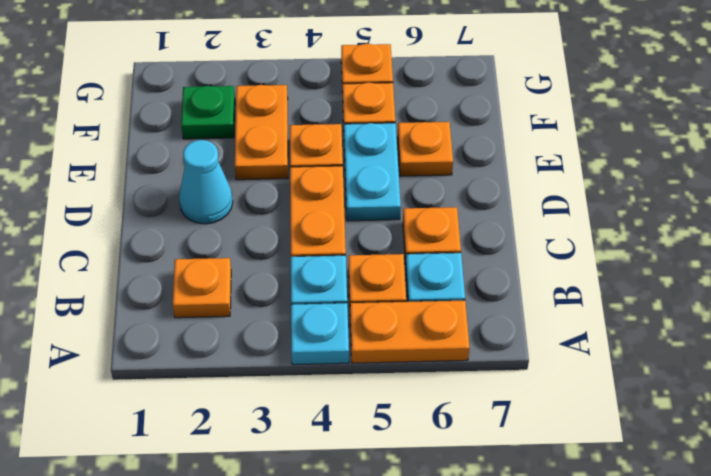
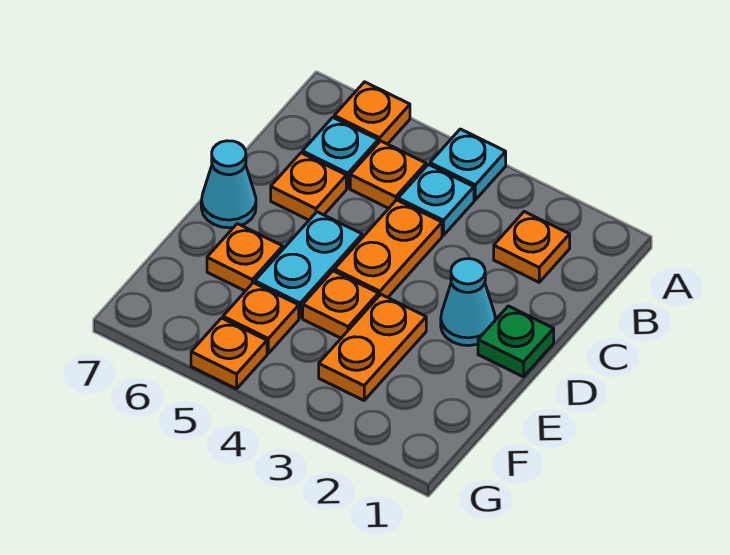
orange plate A5:A6 level 1 -> orange plate A6 level 1
none -> cyan cone D7 level 1
green plate F2 level 1 -> green plate D1 level 1

